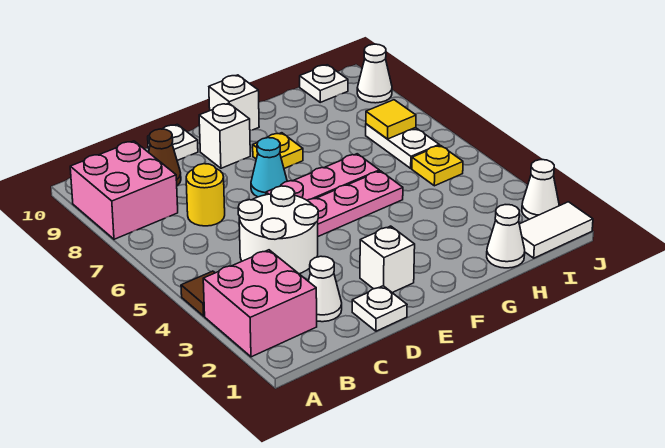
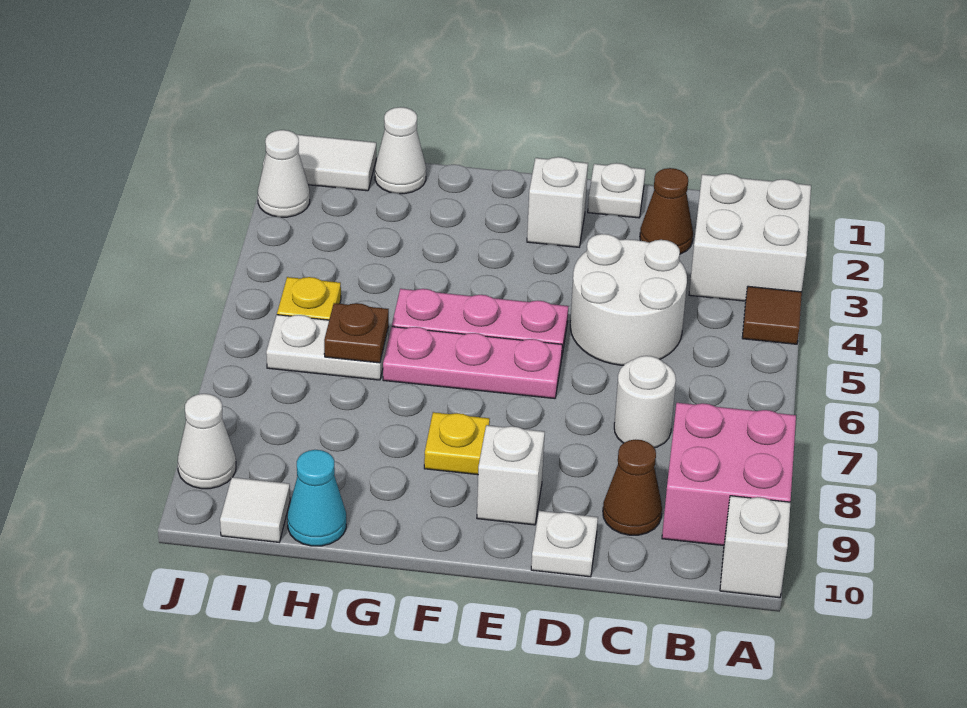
pink brick A2:B3 level 1 -> white brick A2:B3 level 1
white cone C2 level 1 -> brown cone C2 level 1
yellow round brick C7 level 1 -> white round brick C7 level 1
cyan cone E7 level 1 -> cyan cone H10 level 1
white brick F10 level 1 -> white brick A10 level 1
none -> brown plate H6 level 2
white plate I6:I7 level 1 -> white plate H6:I6 level 1
yellow tile I7 level 2 -> none
white plate I10 level 1 -> white tile I10 level 1

